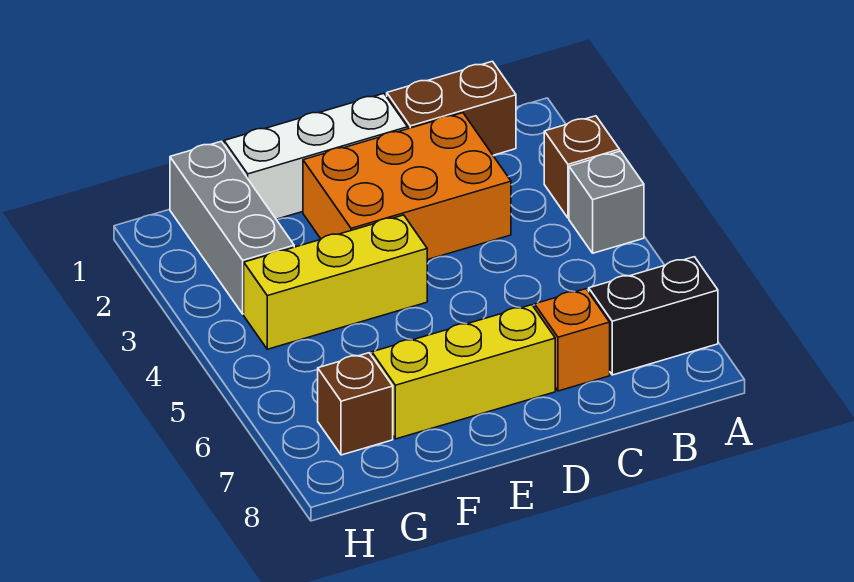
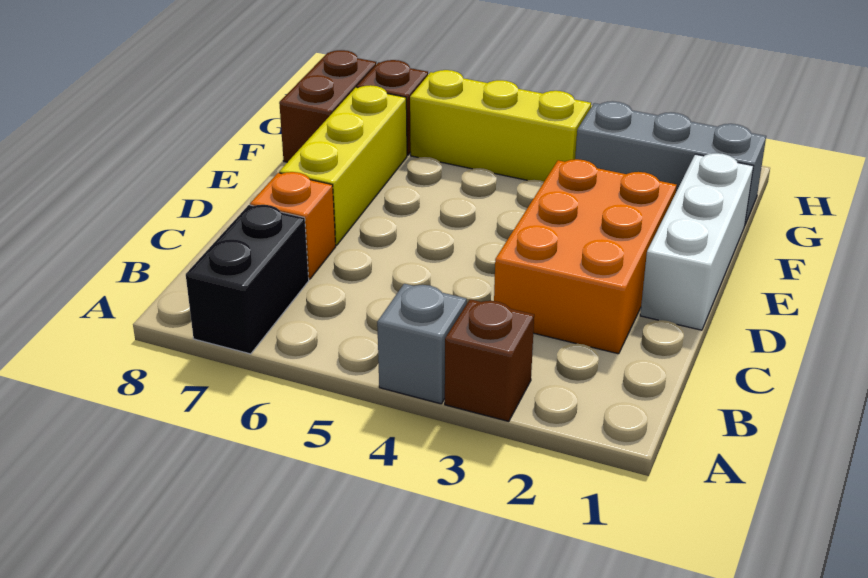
brown brick B1:C1 level 1 -> brown brick F8:G8 level 1
yellow brick E4:G4 level 1 -> yellow brick G4:G6 level 1

